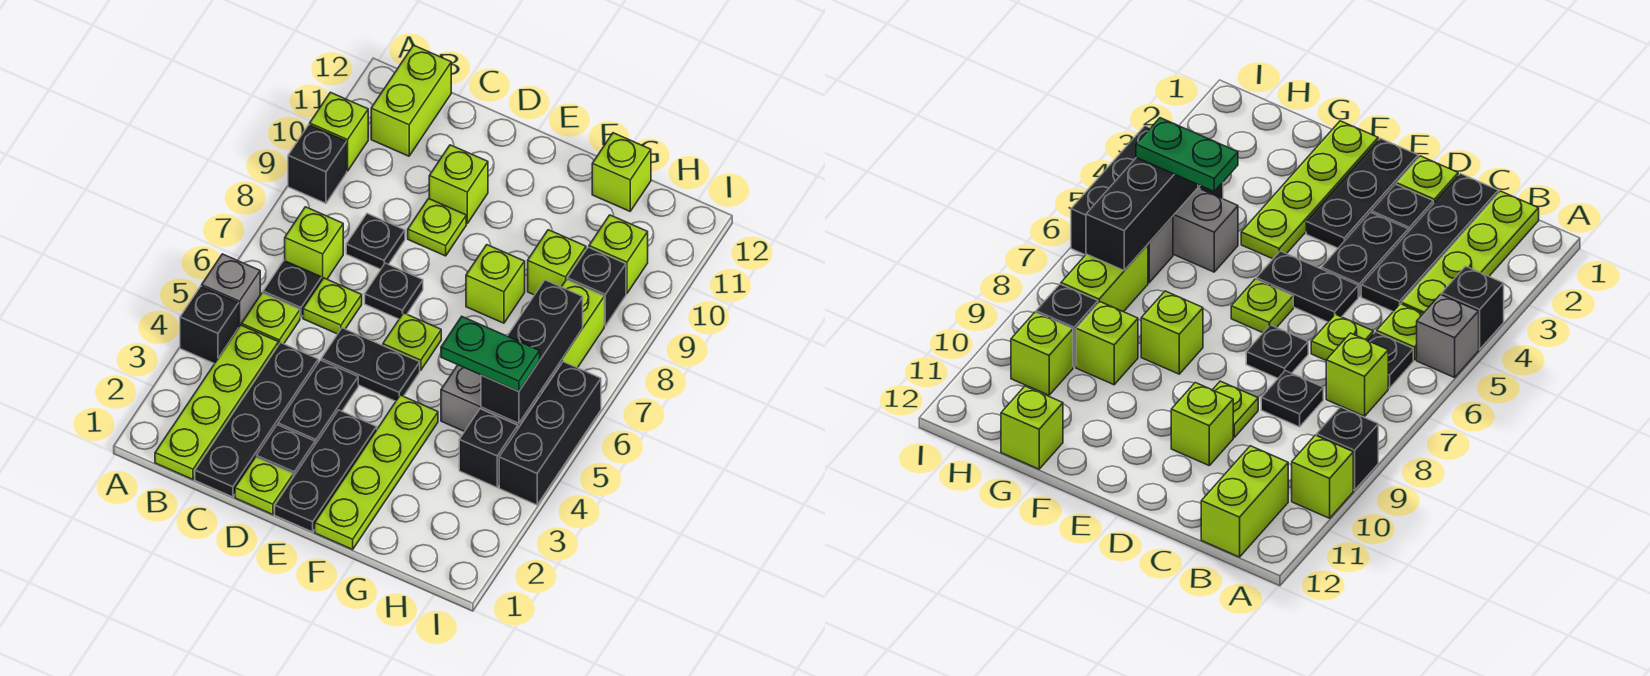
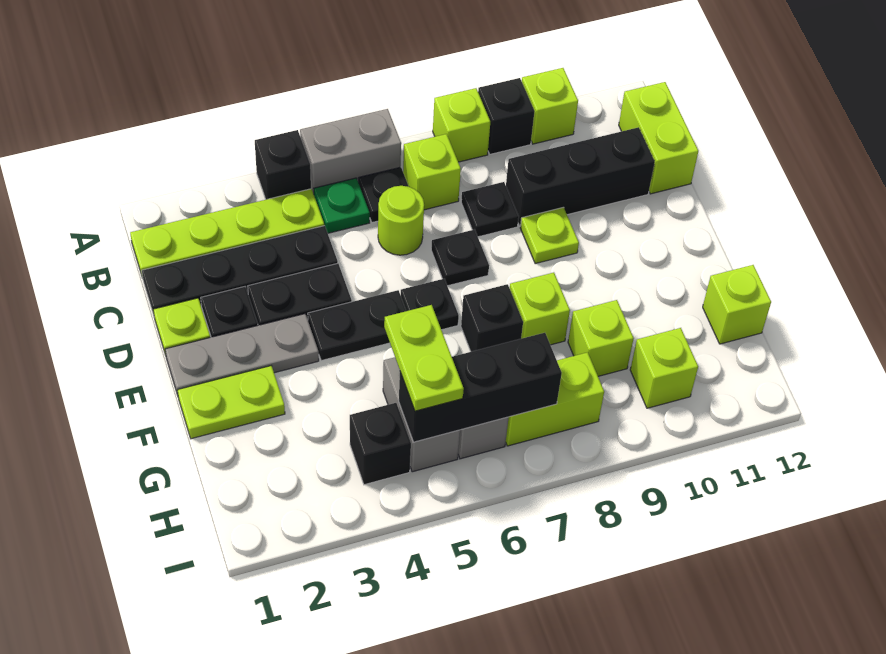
grey brick A5 level 1 -> grey brick A5:A6 level 1
lime plate B5 level 1 -> green plate B5 level 1
lime brick B11:B12 level 1 -> lime brick B12:C12 level 1
lime plate C6 level 1 -> lime round brick C6 level 1
black plate D5:E5 level 1 -> black plate E4:E5 level 1
lime brick D10 level 1 -> lime brick A8 level 1
black plate E1:E3 level 1 -> grey plate E1:E3 level 1
lime plate E6 level 1 -> black plate E6 level 1
lime plate F1:F4 level 1 -> lime plate F1:F2 level 1
green plate G5:H5 level 3 -> lime plate G5:H5 level 3
black brick H9 level 1 -> black brick F7 level 1
black brick I4:I6 level 1 -> black brick C9:C11 level 1

